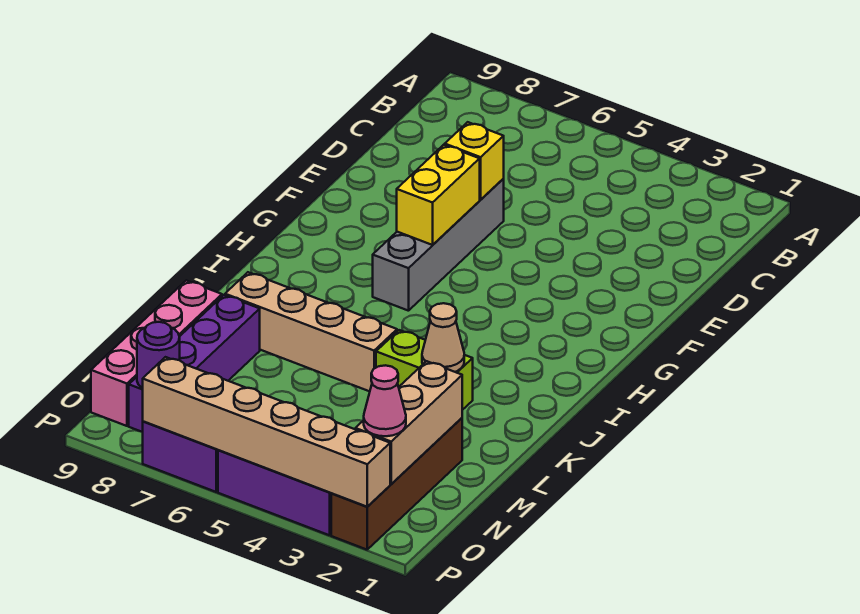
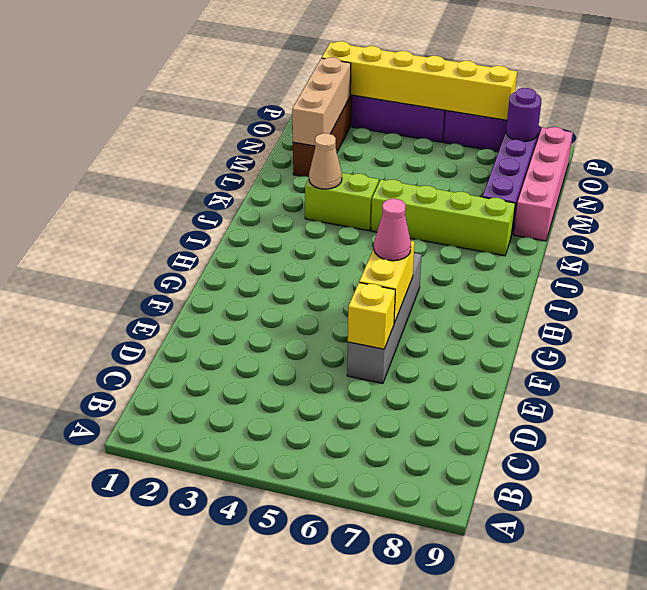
tan brick K5:K8 level 1 -> lime brick K5:K8 level 1
pink cone O2 level 3 -> pink cone G6 level 3
tan brick P2:P7 level 2 -> yellow brick P2:P7 level 2

